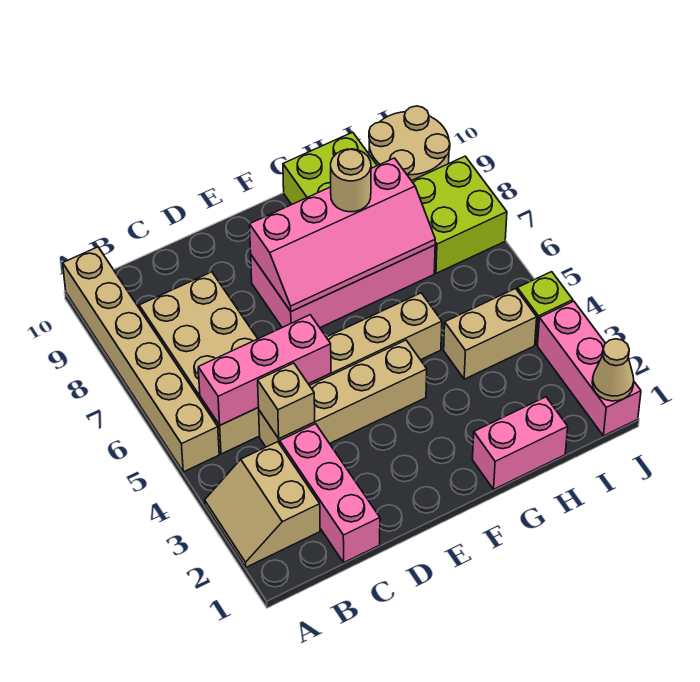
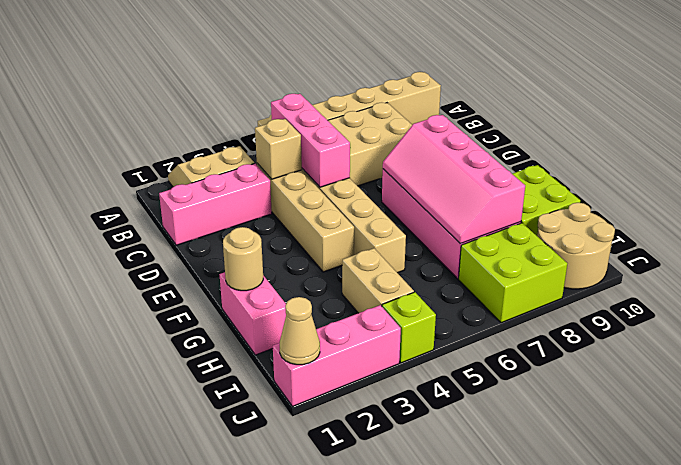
tan round brick G8 level 3 -> tan round brick G1 level 2

